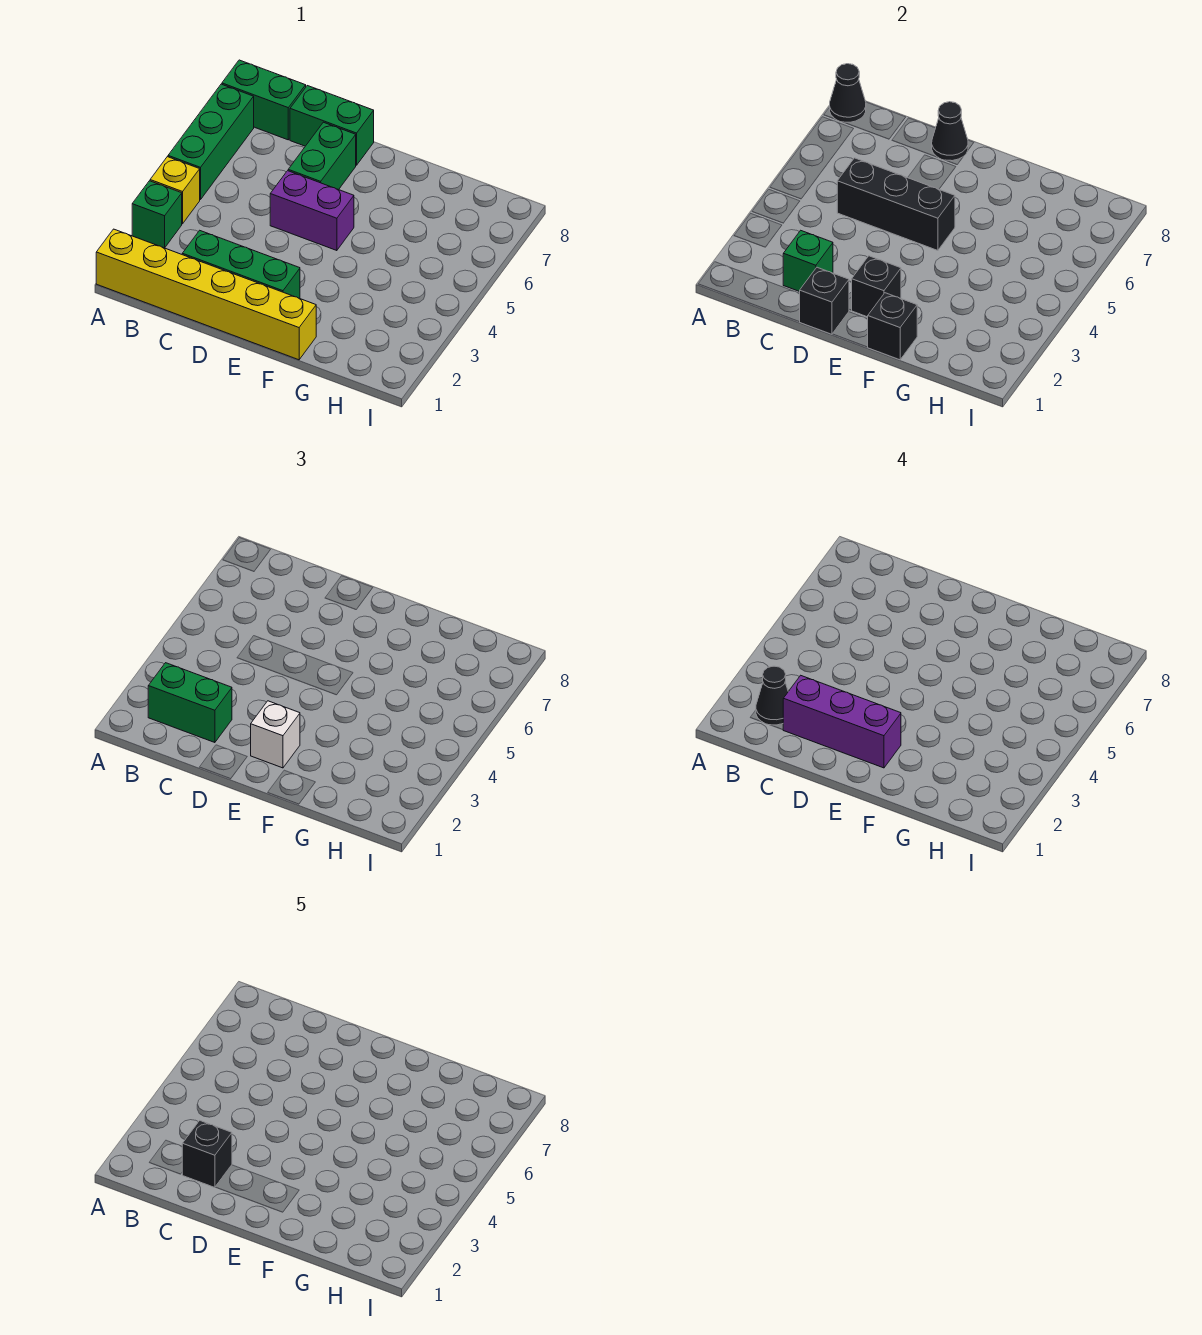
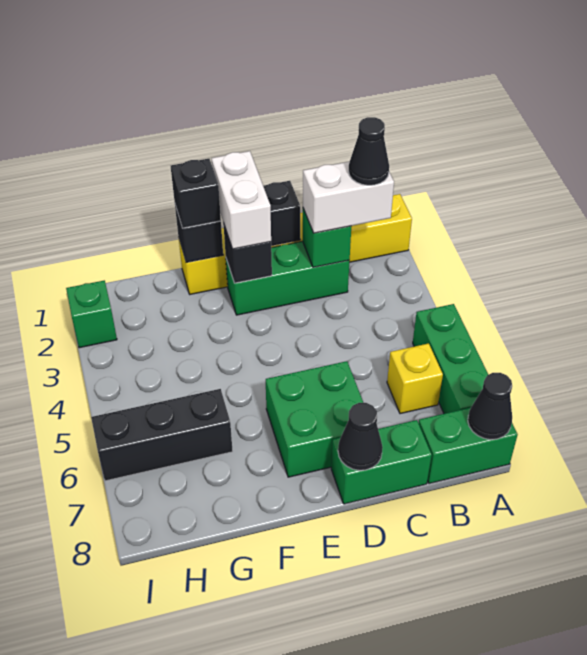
green brick A3 level 1 -> green brick I2 level 1
yellow brick A4 level 1 -> yellow brick B6 level 1
green brick B2:C2 level 3 -> white brick B2:C2 level 3
purple brick C2:E2 level 4 -> none
black brick C2 level 5 -> black brick F1 level 3
black brick C5:E5 level 2 -> black brick G6:I6 level 1
purple brick D5:E5 level 1 -> none
green brick D6:D7 level 1 -> green brick D6:E7 level 1
white brick E2 level 3 -> white brick E1:E2 level 3

